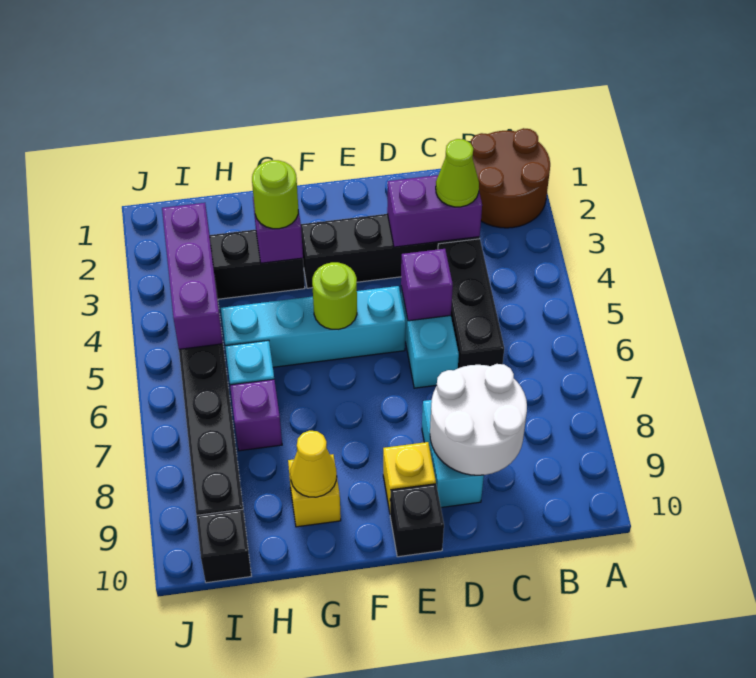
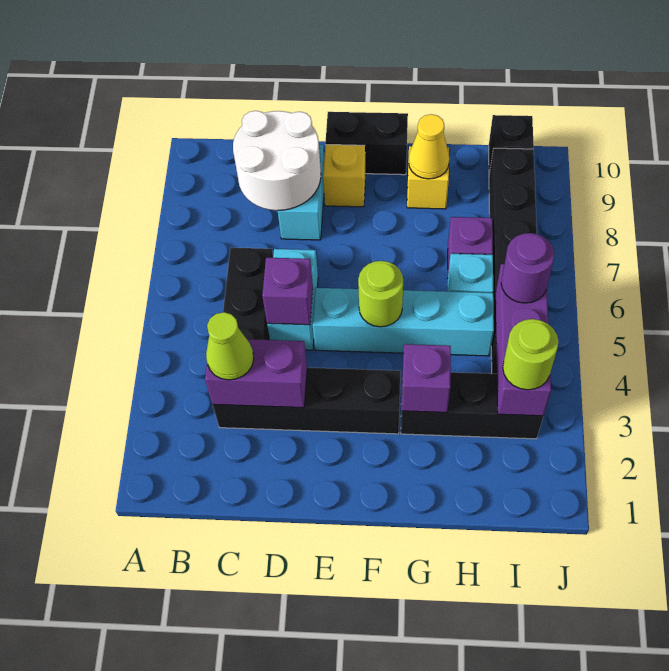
brown round brick A1:B2 level 1 -> none
black brick E10 level 1 -> black brick E10:F10 level 1
lime round brick G3 level 3 -> lime round brick I3 level 3
none -> purple round brick I5 level 3

